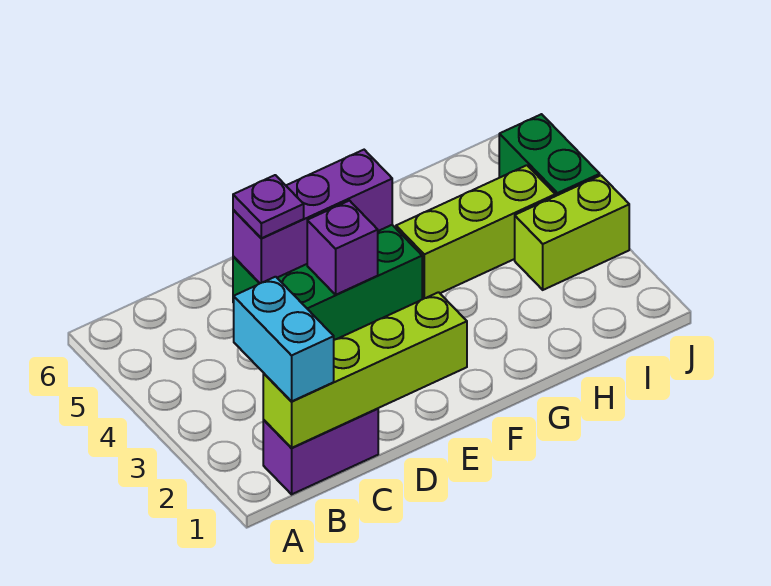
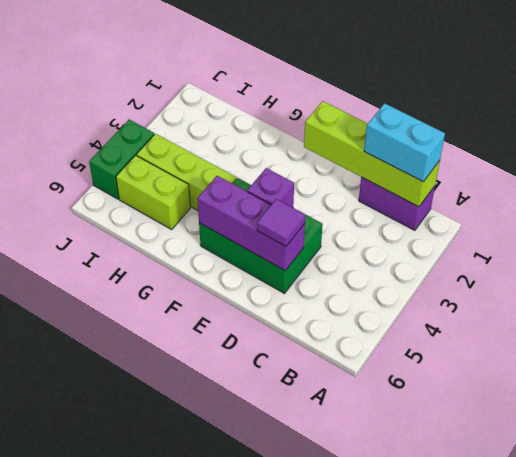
cyan brick B1:B2 level 3 -> cyan brick B1:C1 level 3
purple plate D5 level 3 -> purple tile D5 level 3
lime brick I3:J3 level 1 -> lime brick H5:I5 level 1

